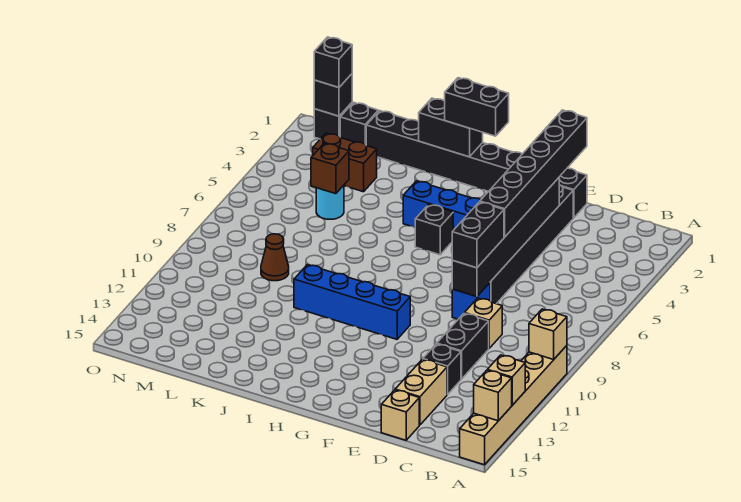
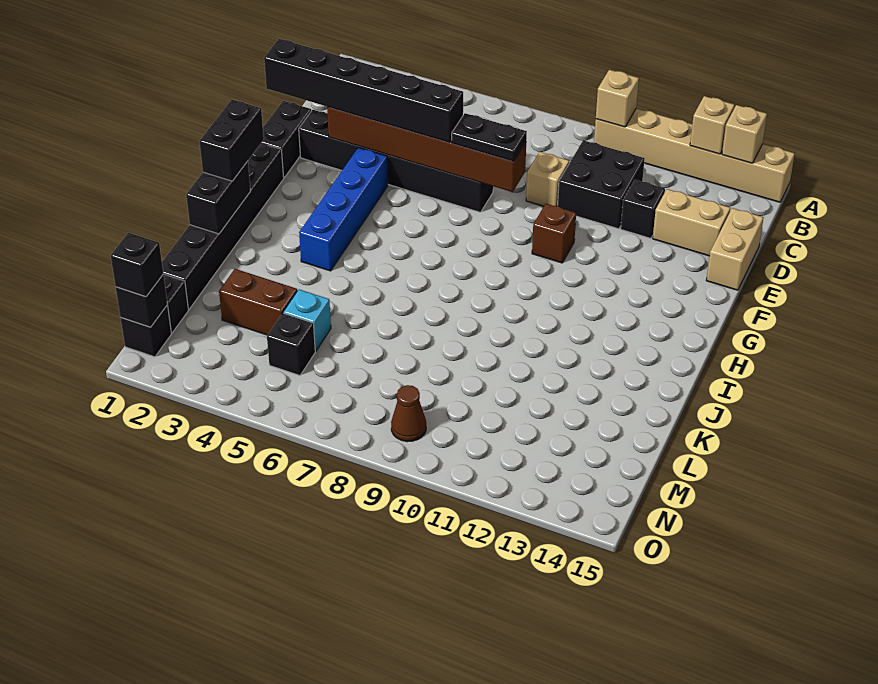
black brick D10:D11 level 1 -> black brick C10:D11 level 1
tan brick D15 level 1 -> tan brick D15:E15 level 1
black brick E3:E8 level 2 -> brown brick E3:E8 level 2
black brick E7:E8 level 3 -> black plate E7:E8 level 3
blue brick E8 level 1 -> none
blue brick G10:J10 level 1 -> none
black brick H5 level 1 -> black brick M5 level 1
brown brick L3:M3 level 1 -> brown brick L3:L4 level 1
cyan round brick L5 level 1 -> cyan brick L5 level 1
brown brick L5 level 2 -> brown brick F10 level 1
brown cone L9 level 1 -> brown cone N9 level 1

